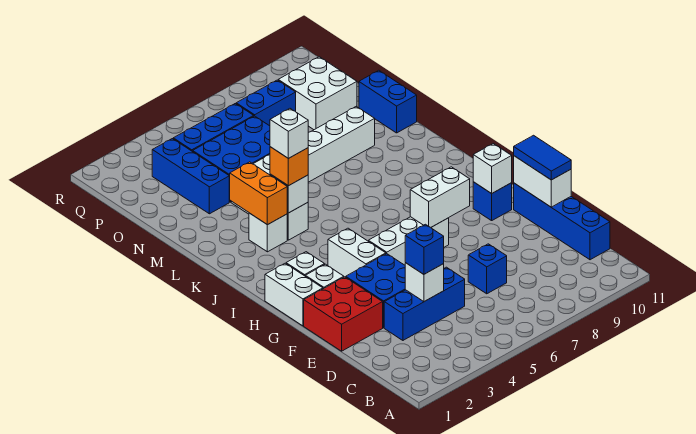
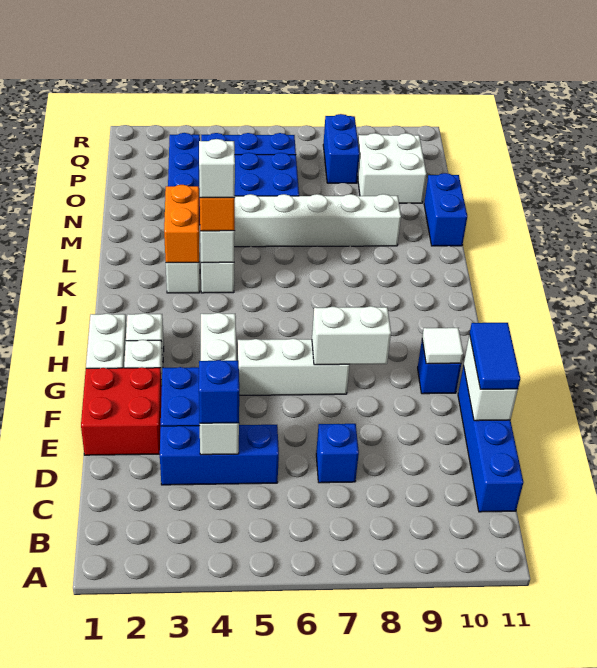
white brick G10 level 2 -> white tile G10 level 2
blue brick P7:P8 level 1 -> blue brick P8:Q8 level 1

